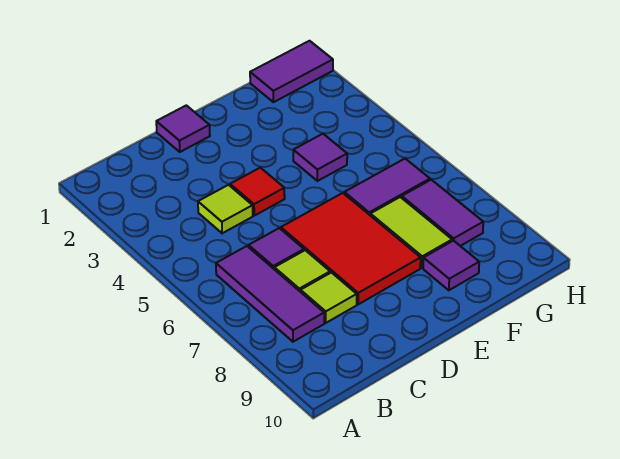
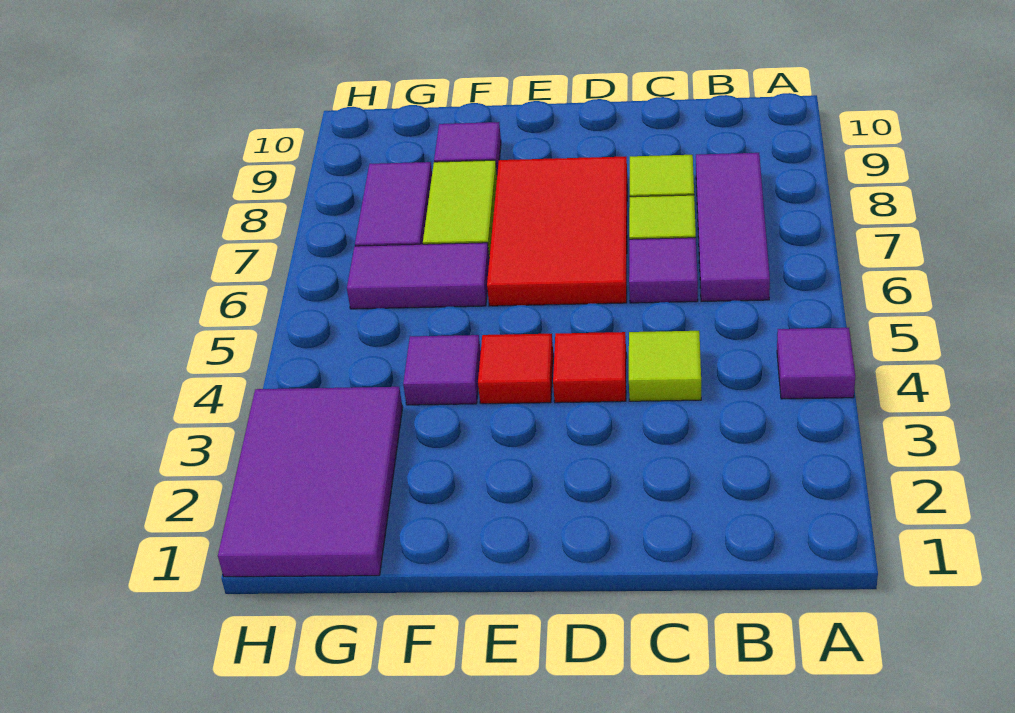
purple tile D1 level 1 -> purple tile A4 level 1
none -> red tile E4 level 1
purple tile G1:H1 level 1 -> purple tile G1:H3 level 1

